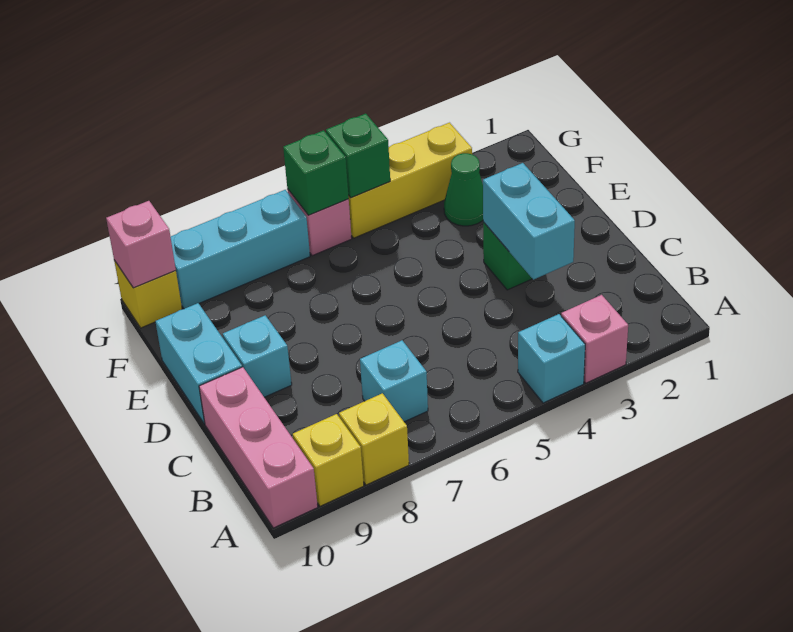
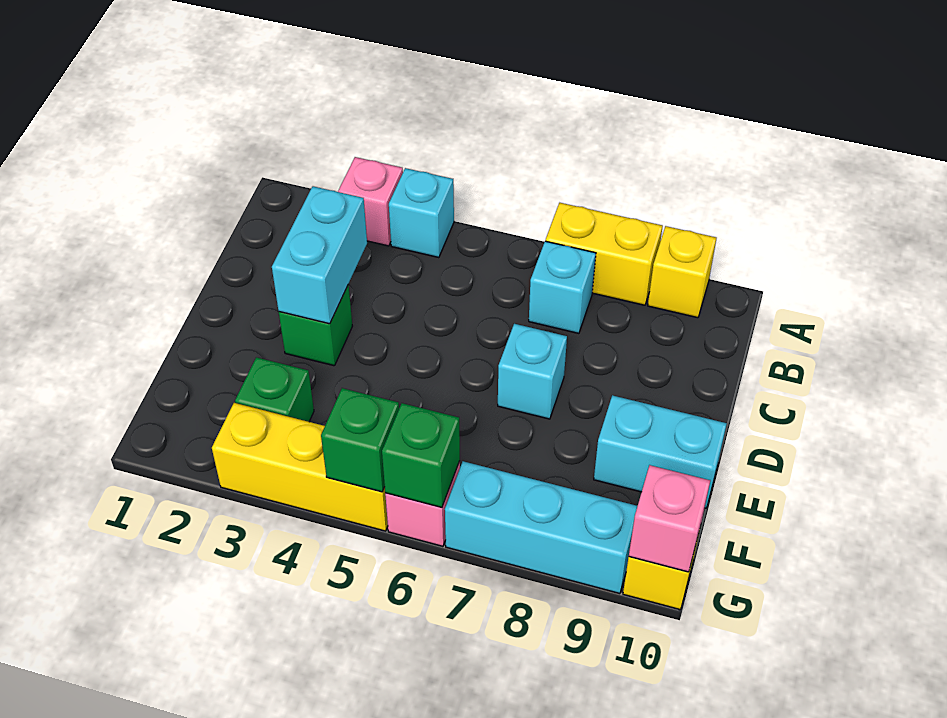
yellow brick A8 level 1 -> yellow brick A7:A8 level 1
pink brick A10:C10 level 1 -> none
cyan brick D9 level 1 -> cyan brick D7 level 1
cyan brick D10:E10 level 1 -> cyan brick E9:E10 level 1
green cone F3 level 1 -> green brick F3 level 1

